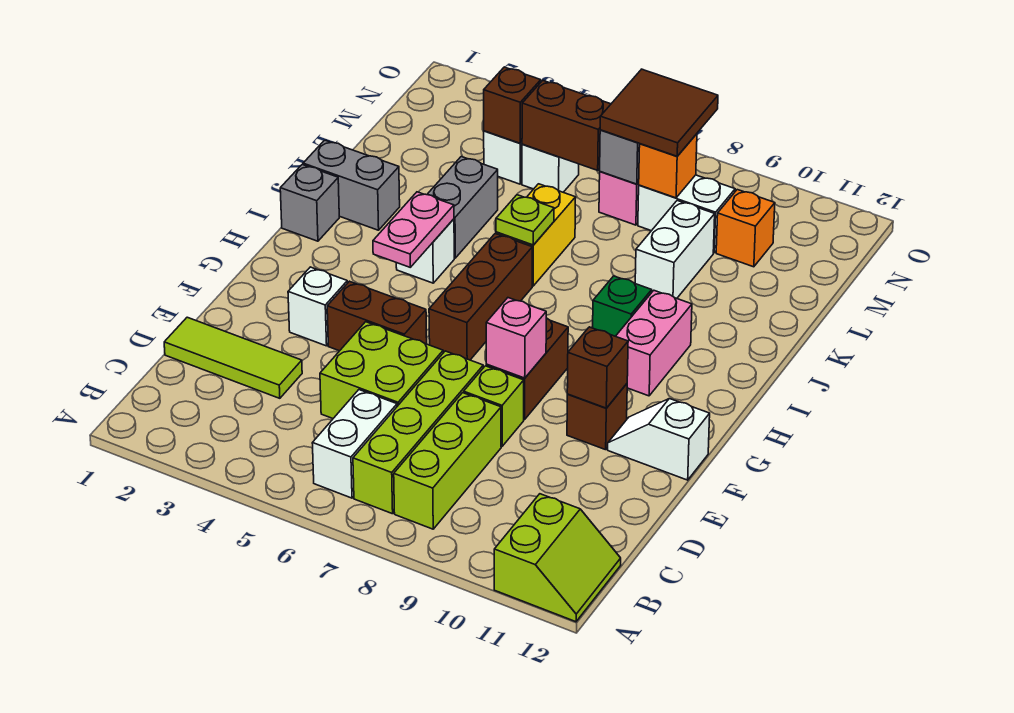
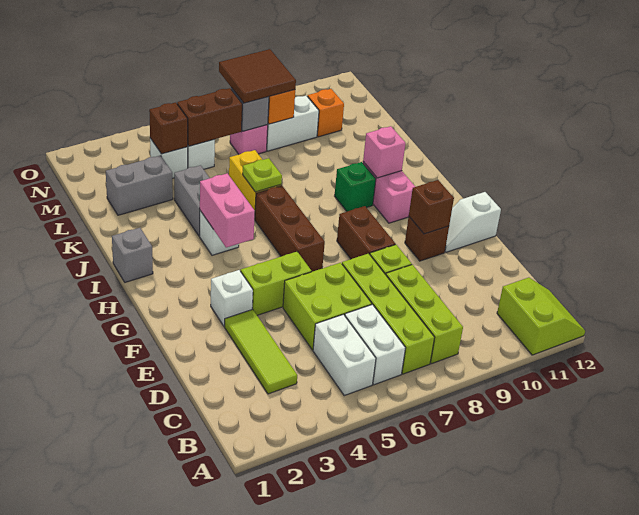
lime tile D1:D3 level 1 -> lime tile C3:E3 level 1
brown brick F4:F5 level 1 -> lime brick F4:F5 level 1
pink brick F8 level 2 -> pink brick I10 level 2
pink plate H4:I4 level 2 -> pink brick H4:I4 level 2
grey brick J1:J2 level 1 -> grey brick L2:L3 level 1
white brick K9:L9 level 1 -> white brick B5:C5 level 1

